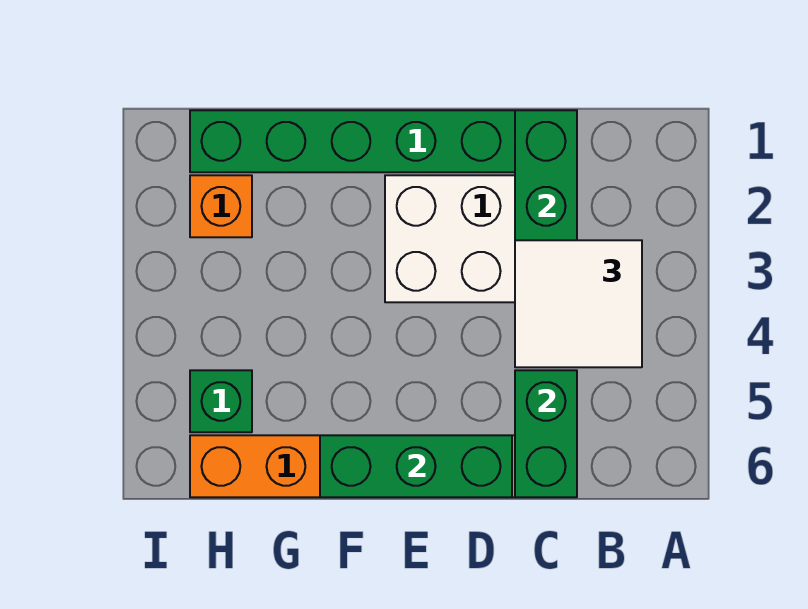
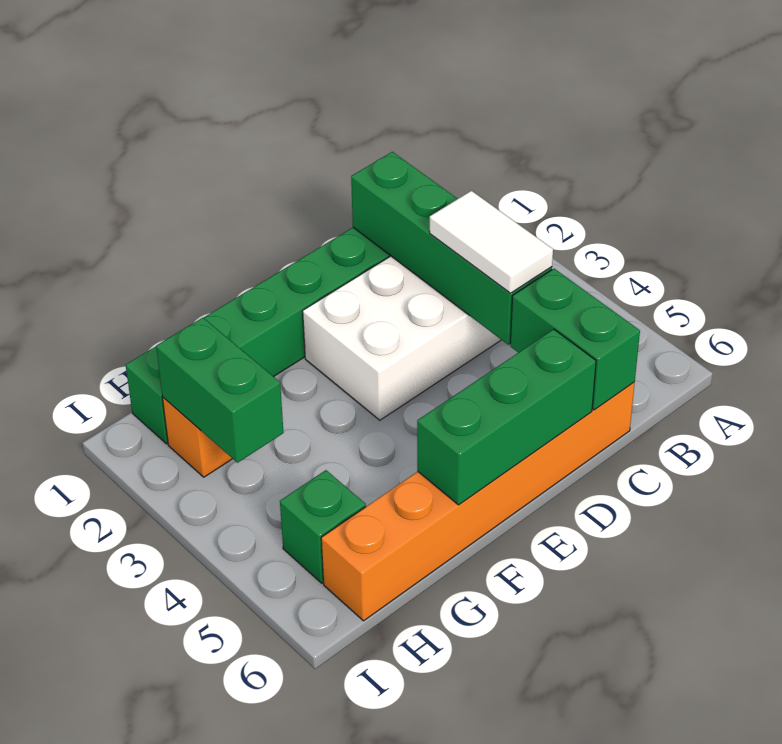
white tile B3:C4 level 3 -> white tile C3:C4 level 3
none -> green brick H2:H3 level 2

